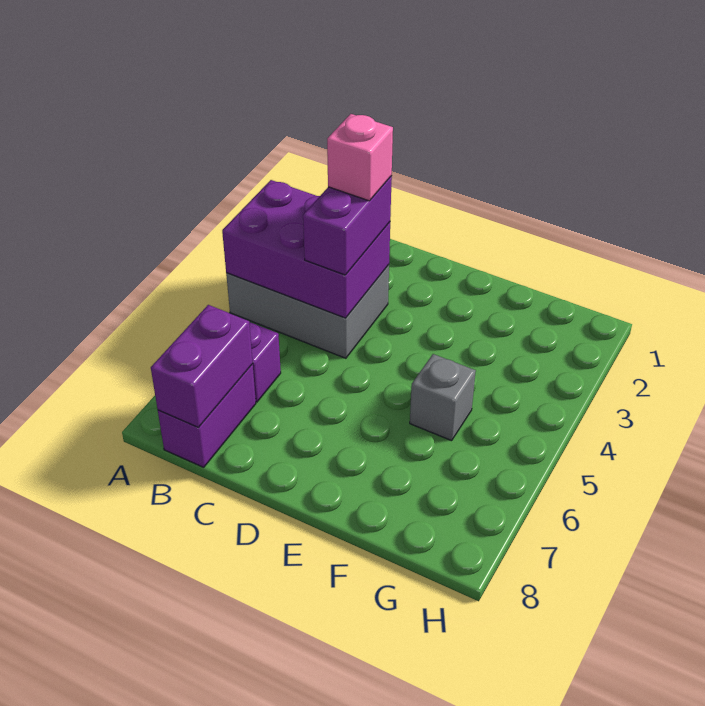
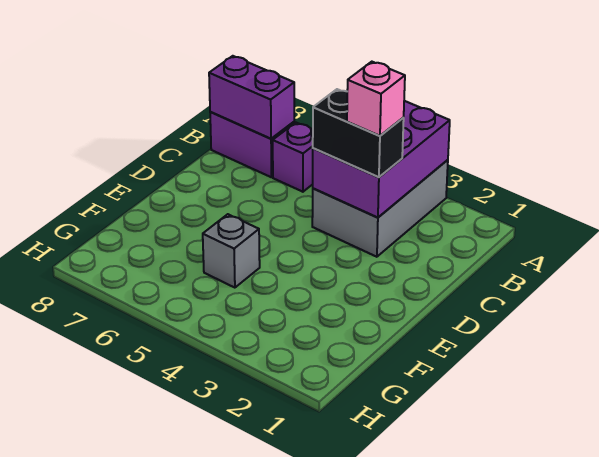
purple brick C3:C4 level 3 -> black brick C3:C4 level 3

